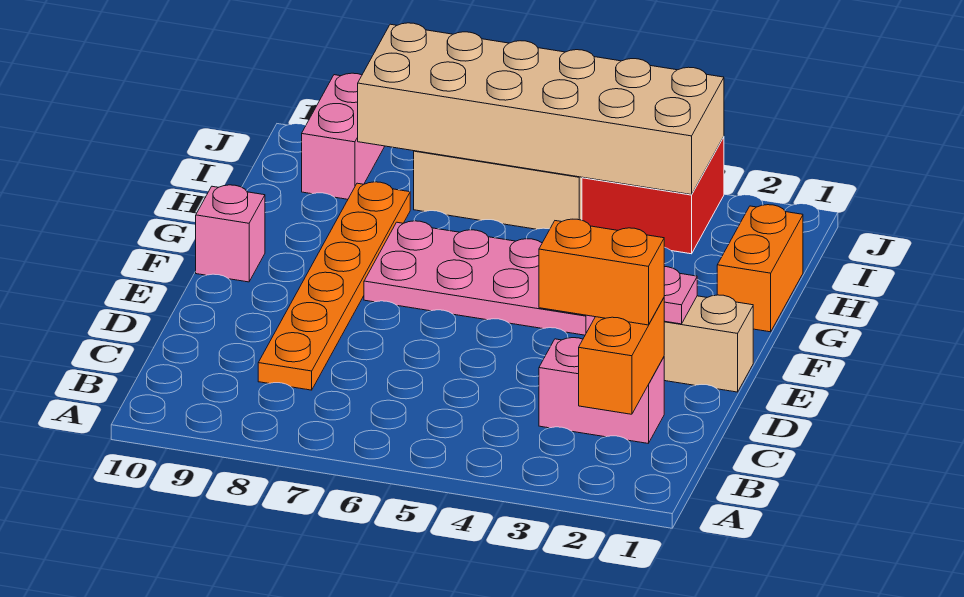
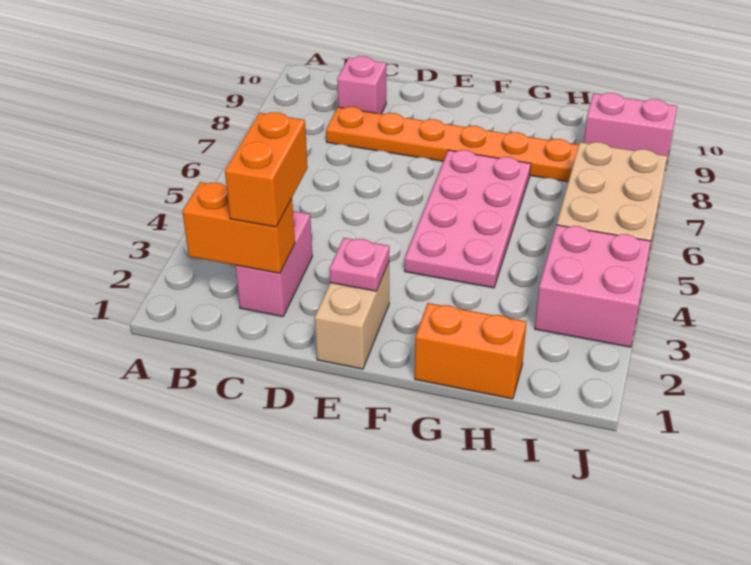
pink brick F10 level 1 -> pink brick C9 level 1
red brick I3:J4 level 1 -> pink brick I3:J4 level 1
tan brick I3:J8 level 2 -> none

